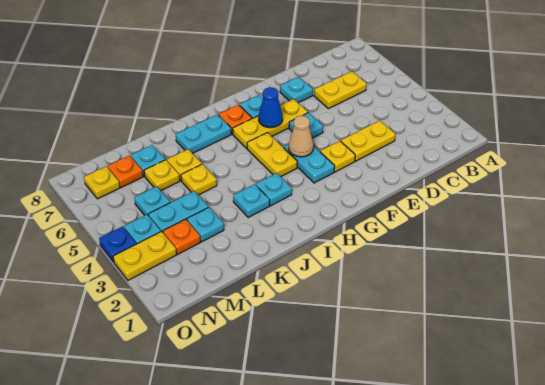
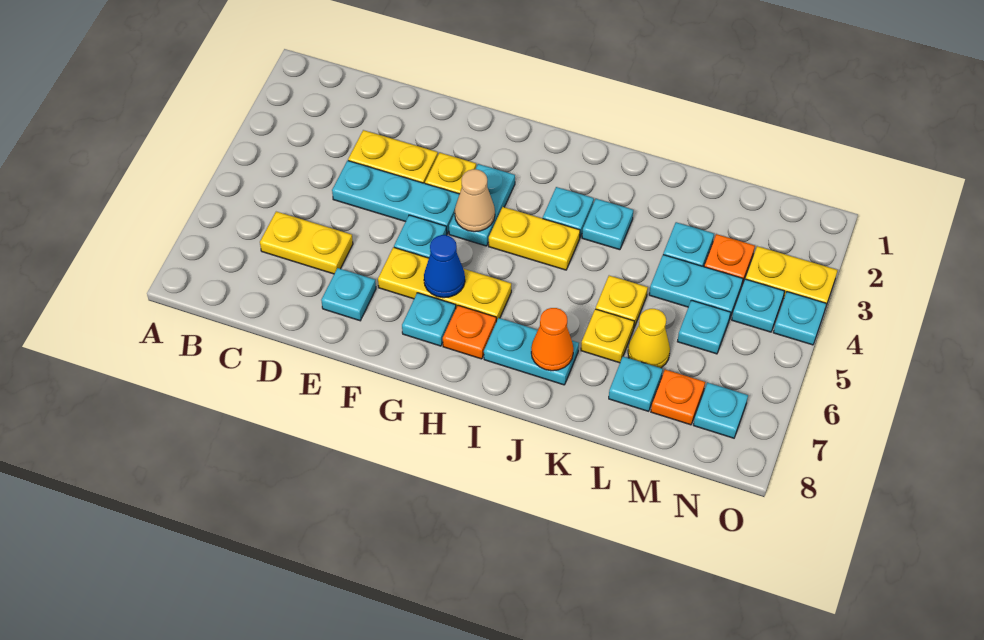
none -> cyan plate D4:F4 level 1
yellow plate H4:H5 level 1 -> yellow plate H4:I4 level 1
none -> orange cone J7 level 2
yellow plate L6 level 1 -> yellow cone L6 level 1
yellow plate N7 level 1 -> cyan plate N7 level 1
blue plate O4 level 1 -> cyan plate O4 level 1

